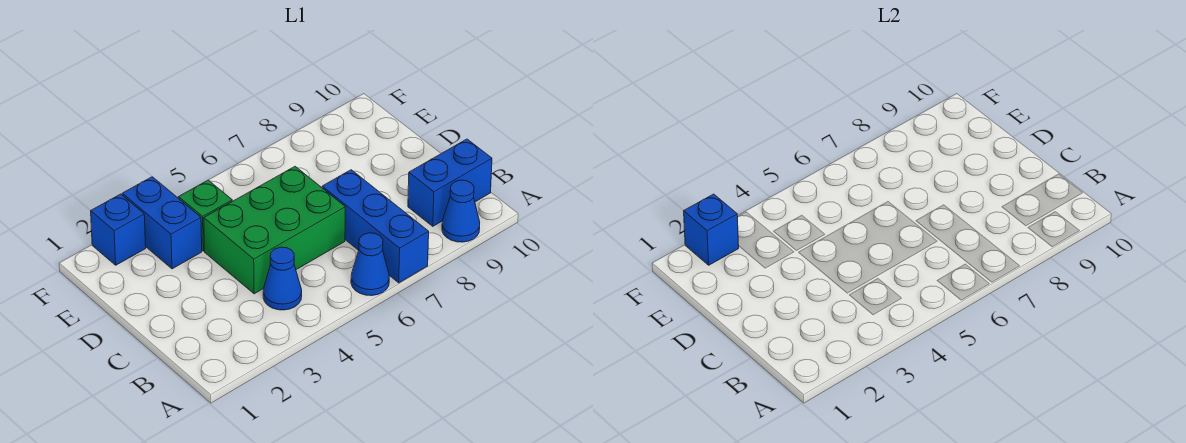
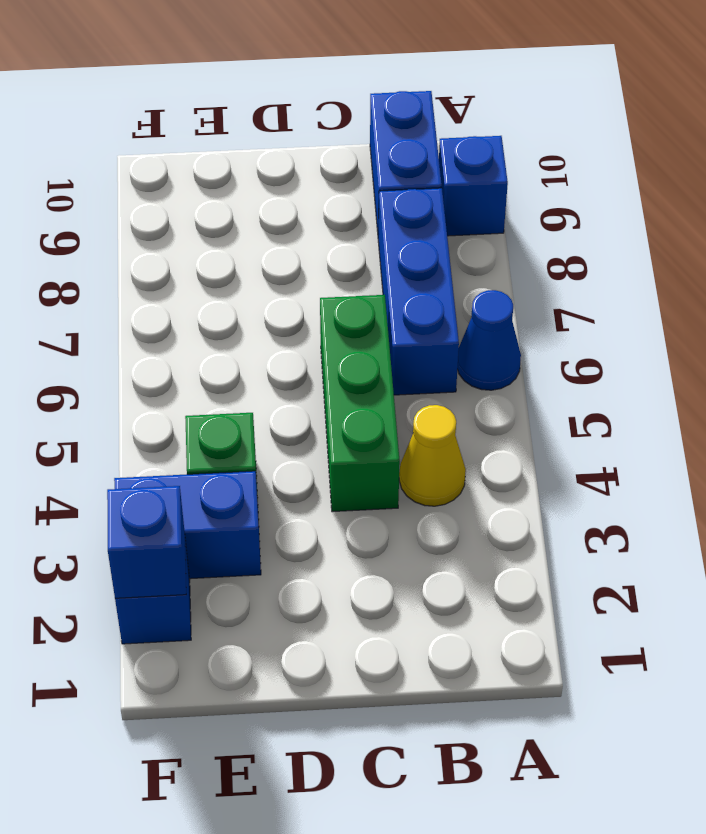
blue brick A7:C7 level 1 -> blue brick B6:B8 level 1
blue cone A9 level 1 -> blue brick A9 level 1
blue cone B4 level 1 -> yellow cone B4 level 1
green brick C4:D6 level 1 -> green brick C4:C6 level 1

